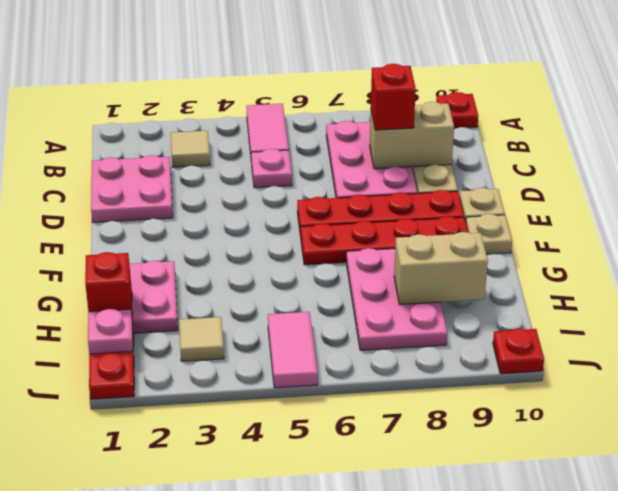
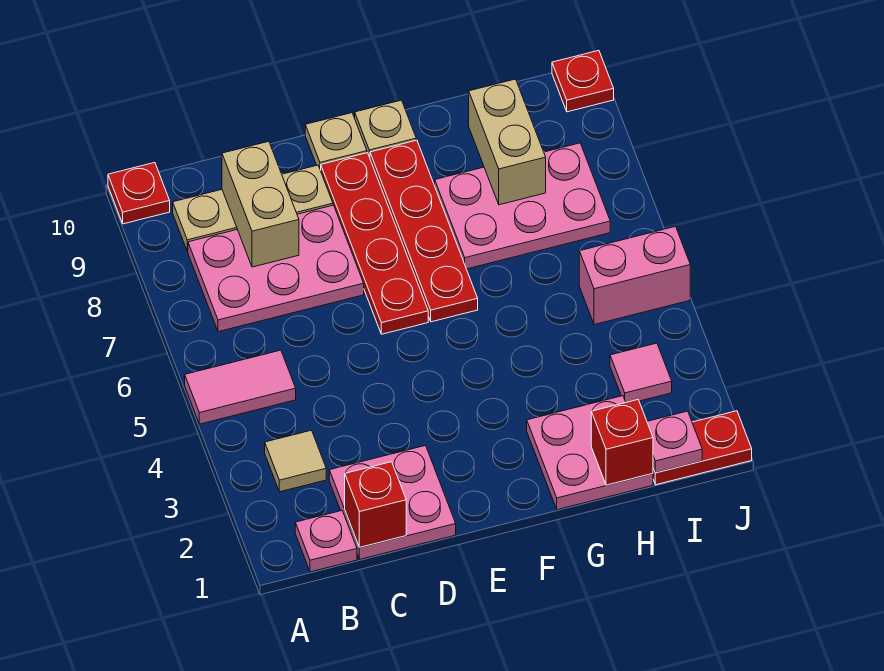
pink plate C5 level 1 -> pink plate B1 level 1
red brick C8 level 3 -> red brick C1 level 2
tan tile I3 level 1 -> pink tile I3 level 1
pink tile I5:J5 level 1 -> pink brick I5:J5 level 1

